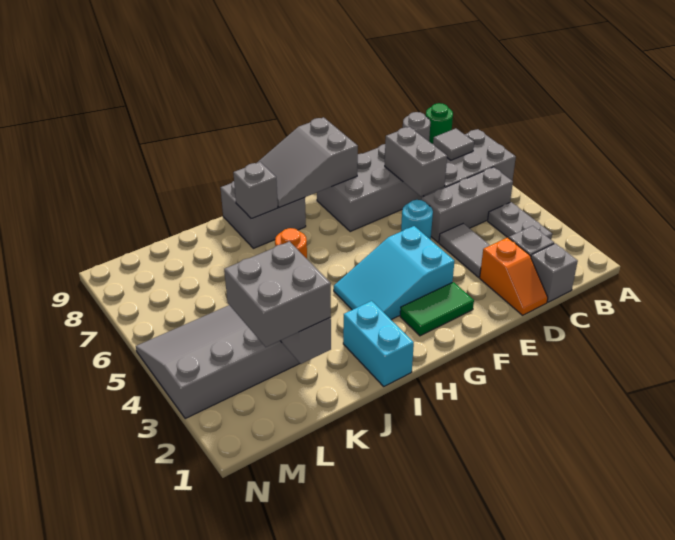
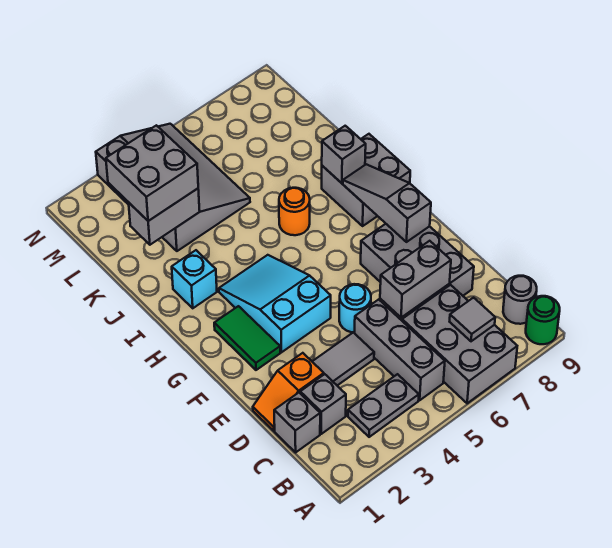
grey slope F8:H9 level 2 top F -> grey slope F8:H8 level 2 top F
cyan brick I1:I2 level 1 -> cyan brick I2 level 1

